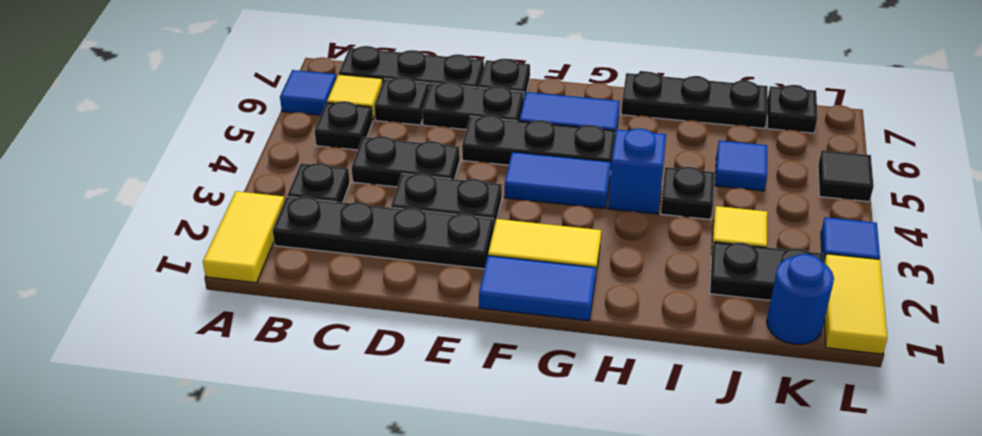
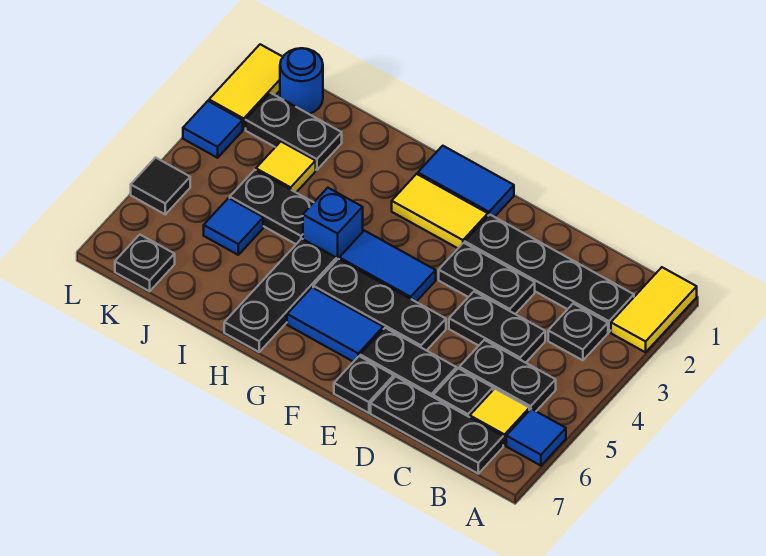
black plate B5 level 1 -> black plate B5:C5 level 1
black plate H7:J7 level 1 -> black plate H5:H7 level 1
black plate I4 level 1 -> black plate I4:J4 level 1

